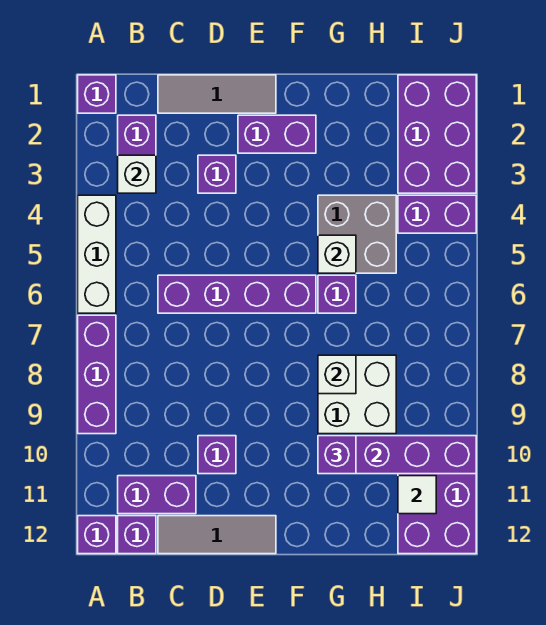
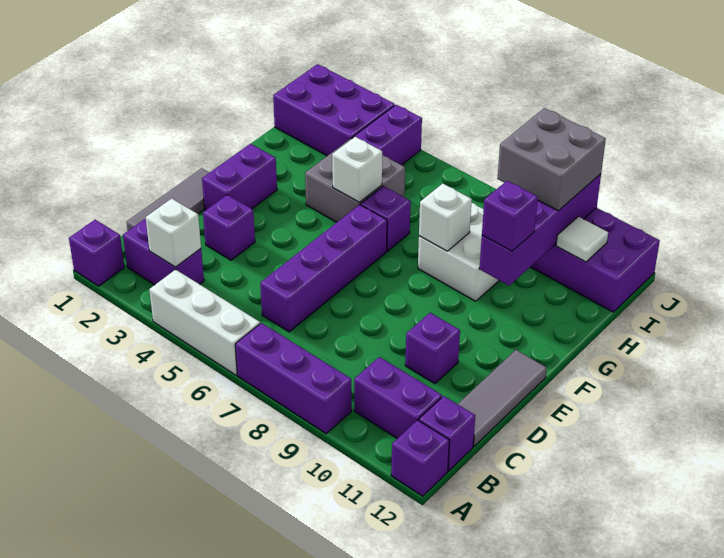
purple brick B11:C11 level 1 -> purple brick B10:B11 level 1
none -> grey brick I9:J10 level 3

